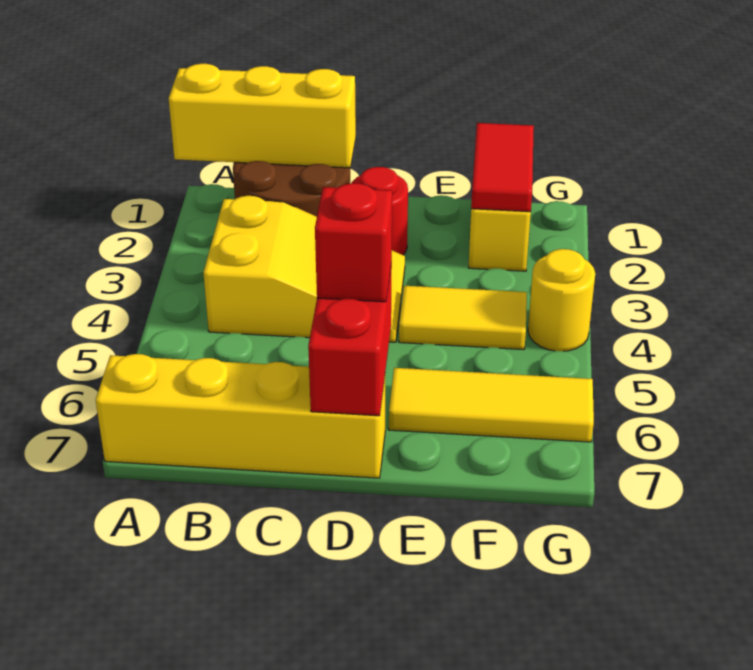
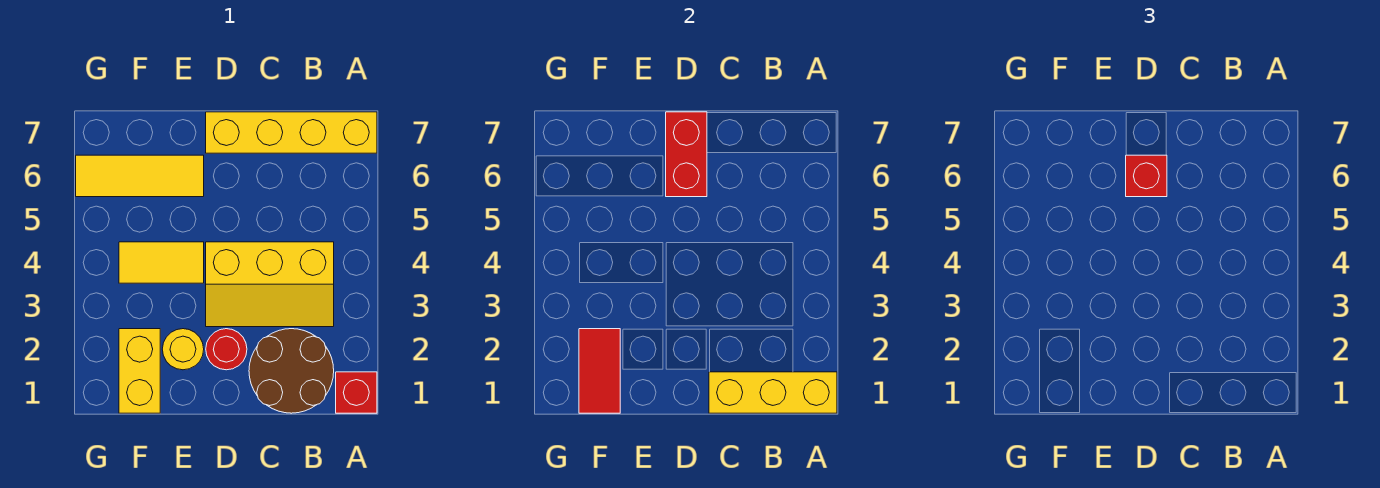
none -> red brick A1 level 1
yellow slope B3:D4 level 1 top B -> yellow slope B3:D4 level 1 top 4
yellow round brick G4 level 1 -> yellow round brick E2 level 1

